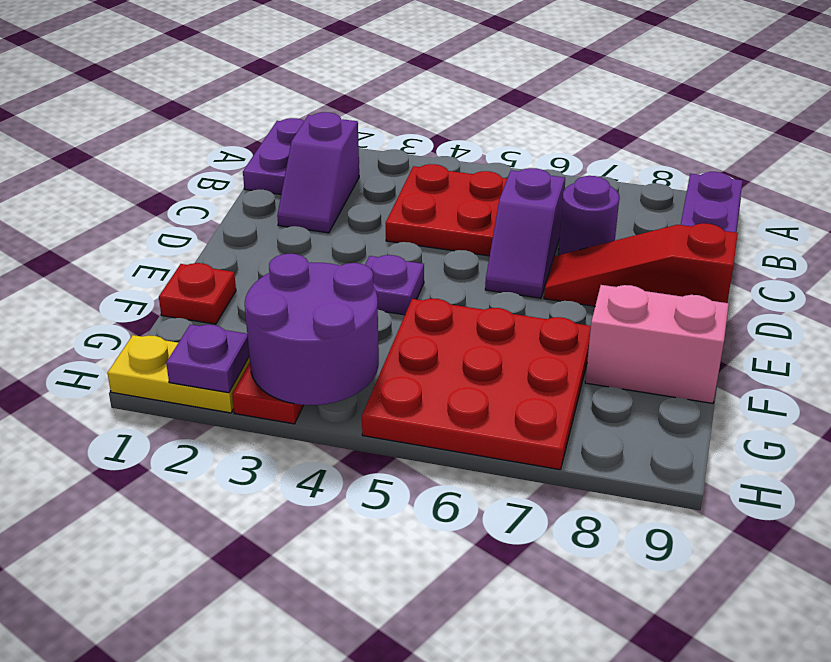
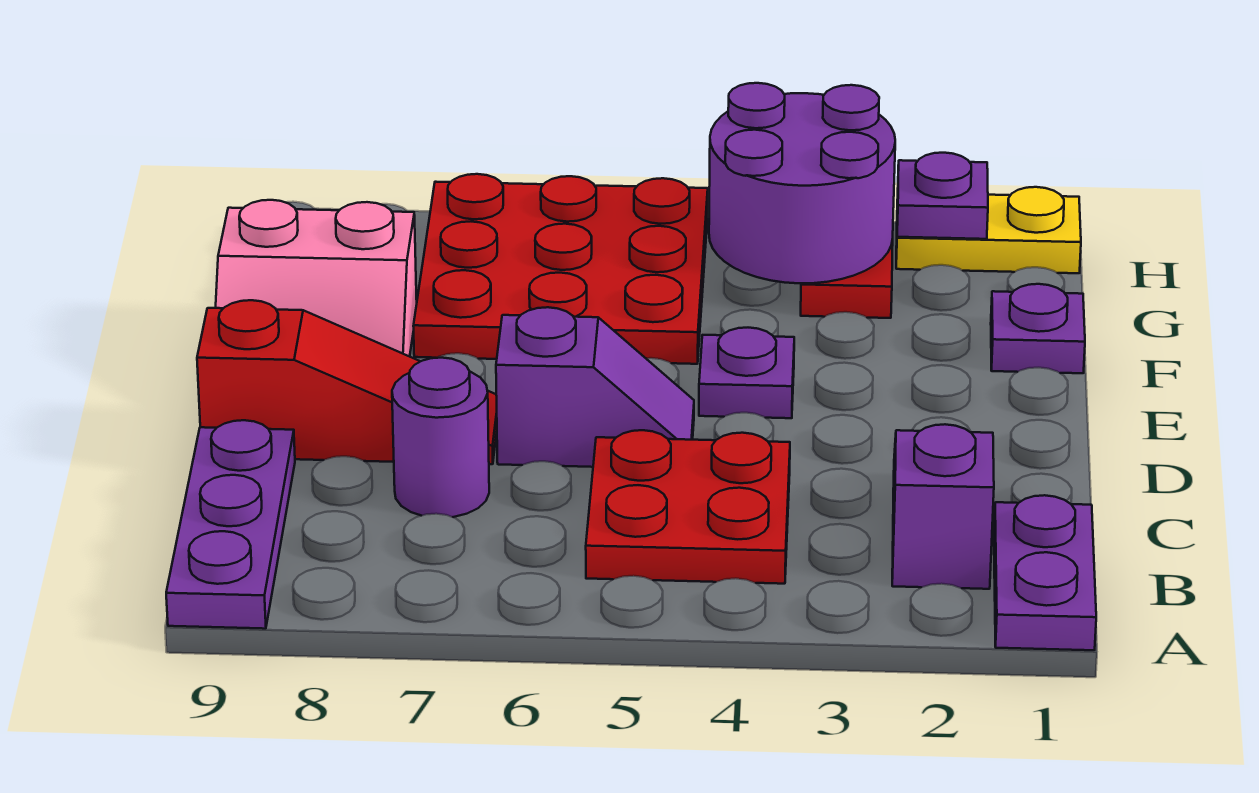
purple slope C6:D6 level 1 top C -> purple slope D5:D6 level 1 top 6
red plate F1 level 1 -> purple plate F1 level 1

